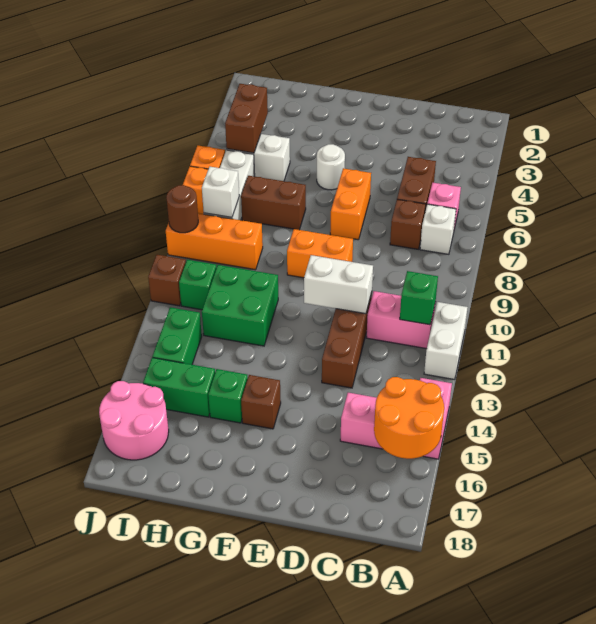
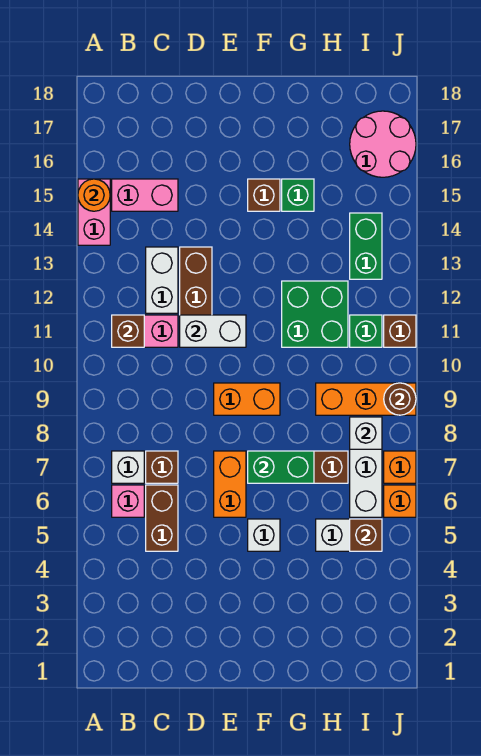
white brick A11:A12 level 1 -> white brick C12:C13 level 1
orange round brick A15:B16 level 2 -> orange round brick A15 level 2
green brick B11 level 2 -> brown brick B11 level 2
white round brick F5 level 1 -> white brick F5 level 1
green brick H15:I15 level 1 -> green brick F7:G7 level 2
brown brick I4:I5 level 2 -> brown brick I5 level 2

